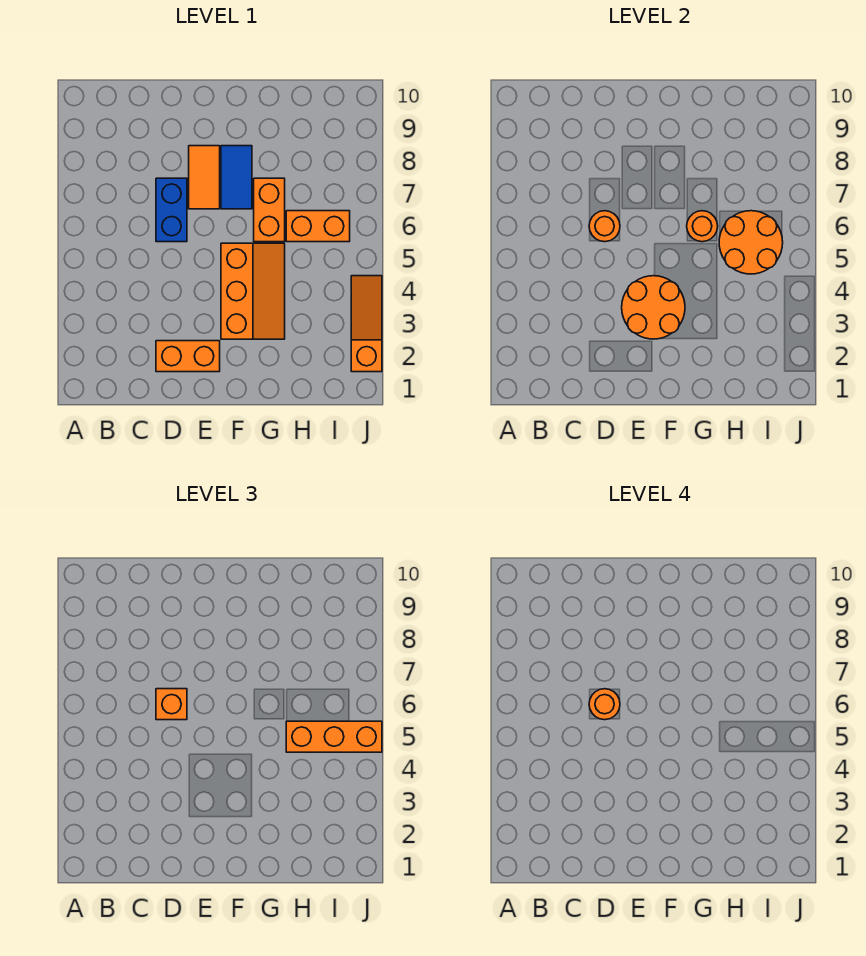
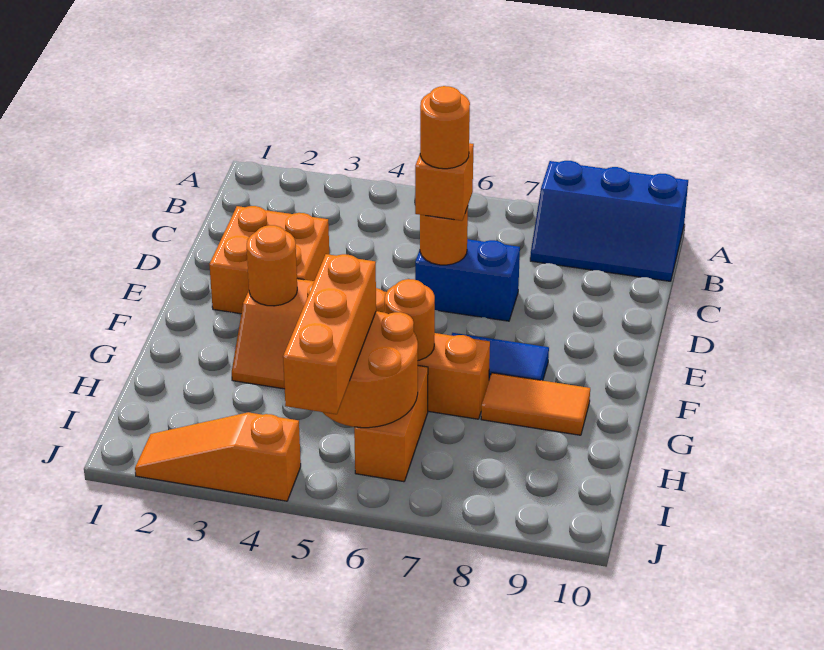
none -> blue slope A8:B10 level 1 top A
orange brick D2:E2 level 1 -> orange brick D2:E3 level 1
orange round brick E3:F4 level 2 -> orange round brick F3 level 2
orange tile E7:E8 level 1 -> orange tile G8:G9 level 1
orange slope J2:J4 level 1 top 2 -> orange slope J2:J4 level 1 top 4

